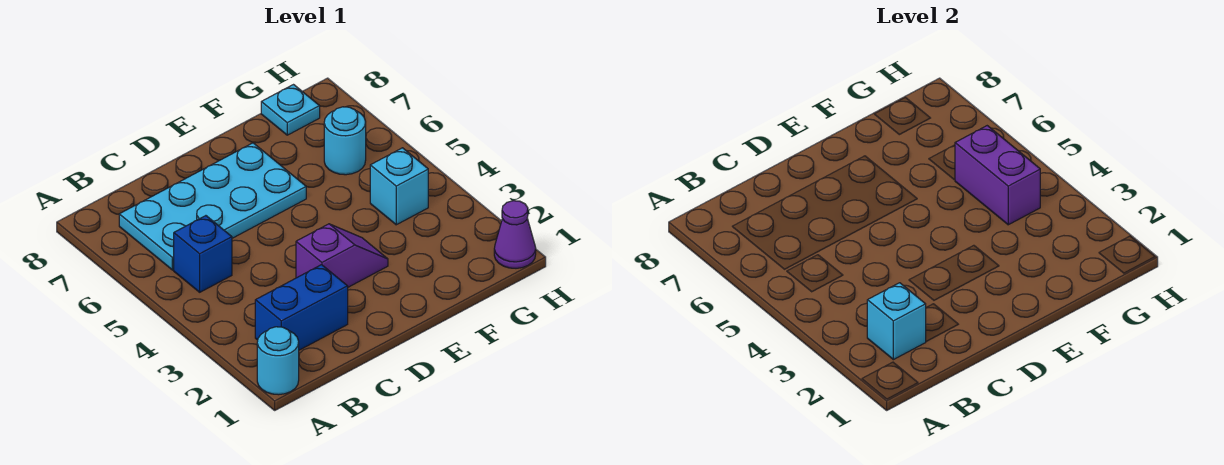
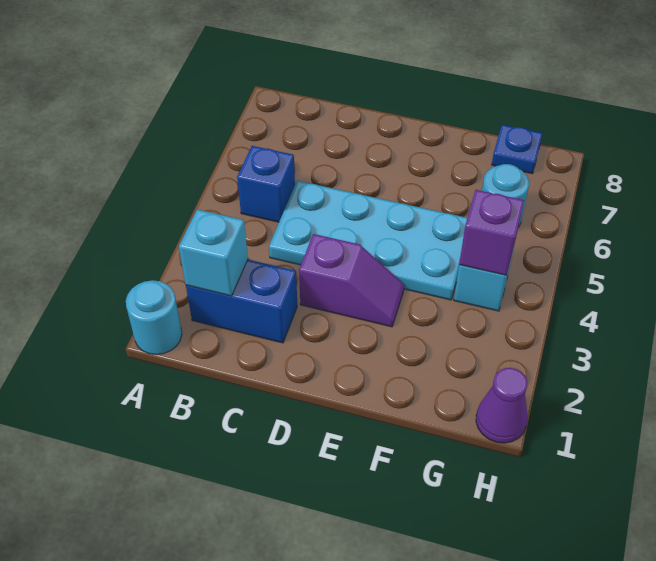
cyan plate B6:E7 level 1 -> cyan plate C4:F5 level 1
purple brick G4:G5 level 2 -> purple brick G4 level 2
cyan plate G8 level 1 -> blue plate G8 level 1

